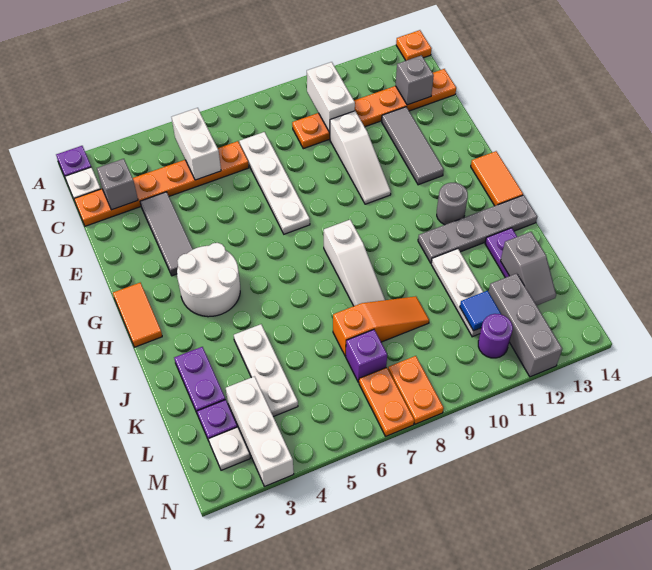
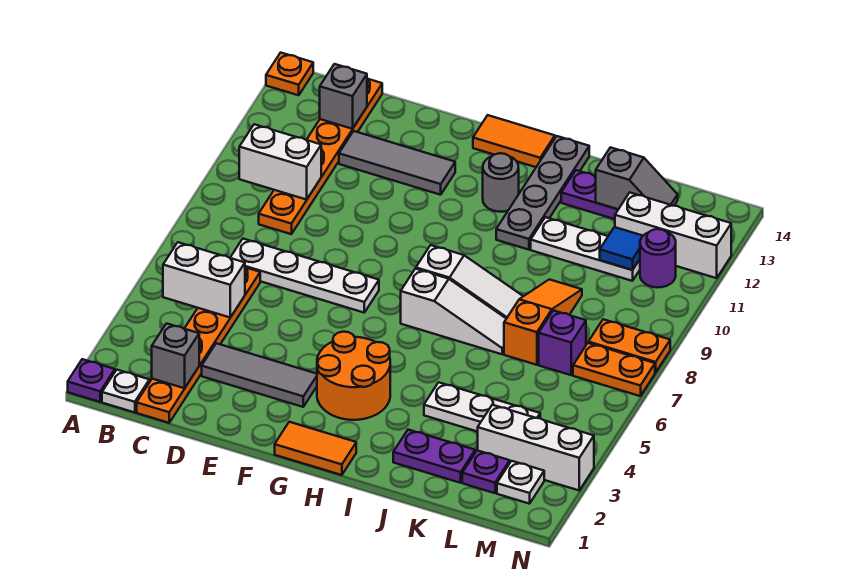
white slope D10:F10 level 1 top D -> white slope H7:J7 level 1 top H
white round brick G3:H4 level 1 -> orange round brick G3:H4 level 1
grey brick L12:N12 level 1 -> white brick L12:N12 level 1

